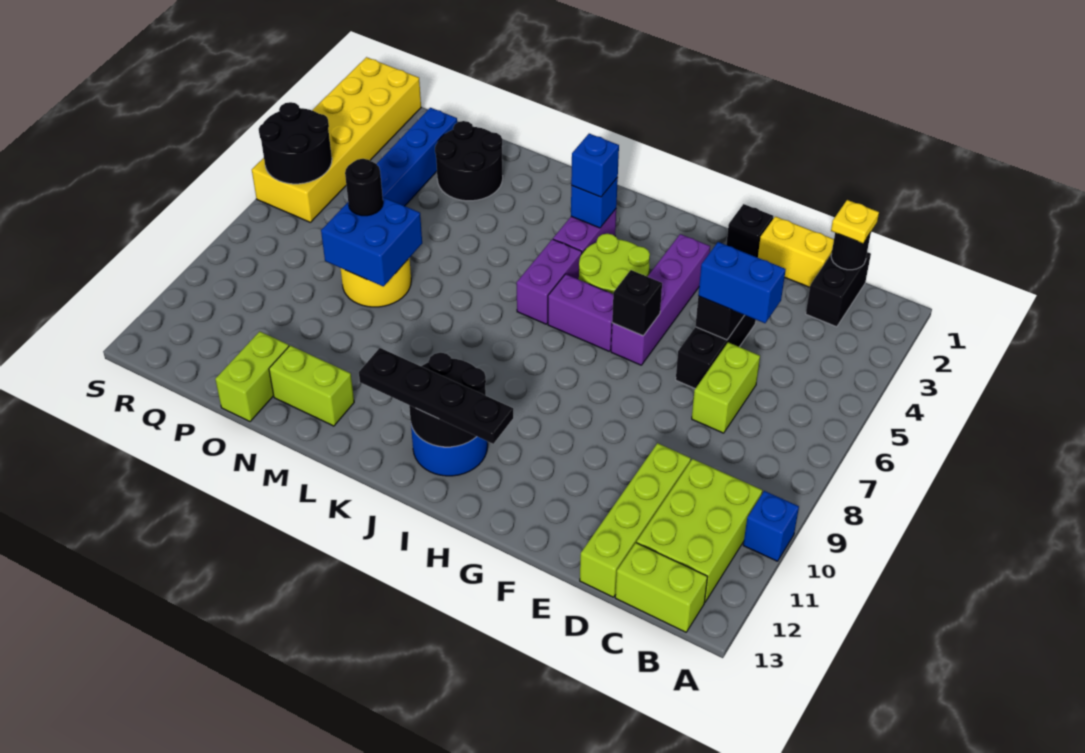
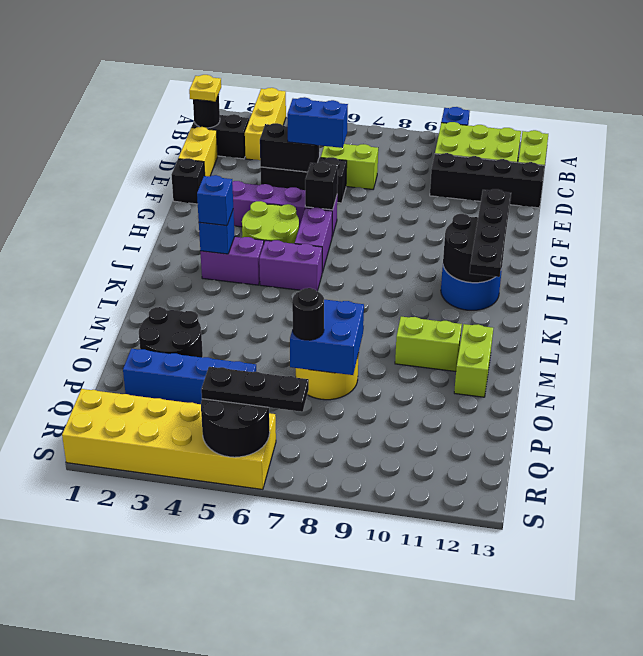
none -> yellow brick A3:C3 level 1
blue brick D5:E5 level 3 -> blue brick E5:E6 level 3
lime brick D10:D13 level 1 -> black brick D10:D13 level 1
lime brick O12:O13 level 1 -> lime brick M10:M11 level 1
none -> black plate R5:R7 level 3

